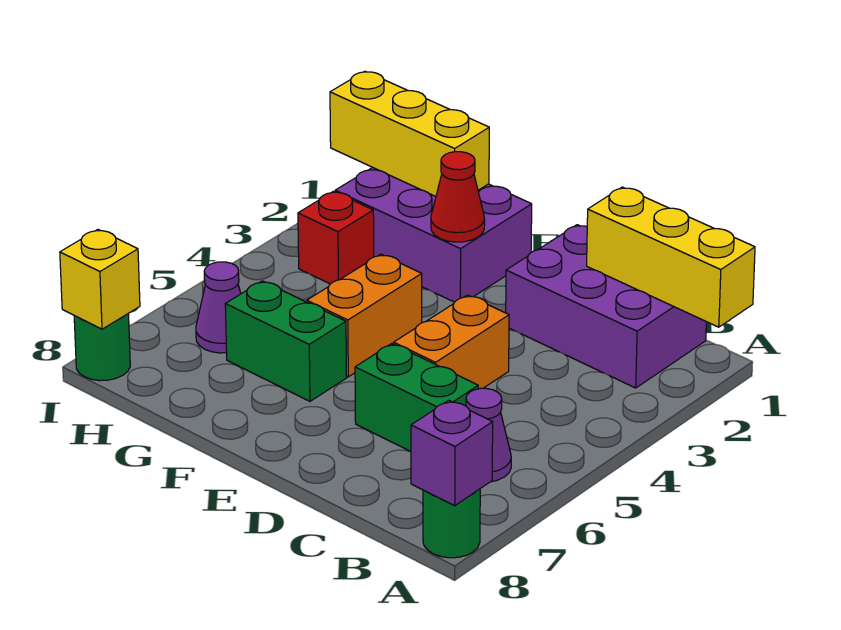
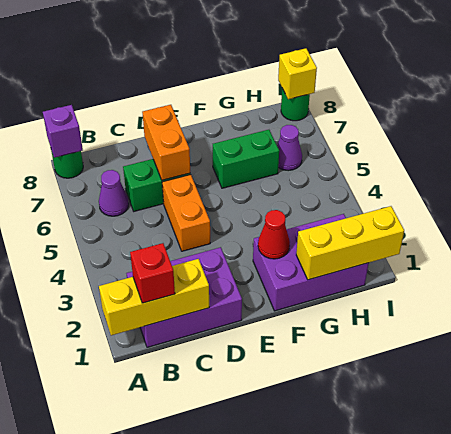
orange brick F4:F5 level 1 -> orange brick D6:D7 level 2
red brick H3 level 1 -> red brick B1 level 3

